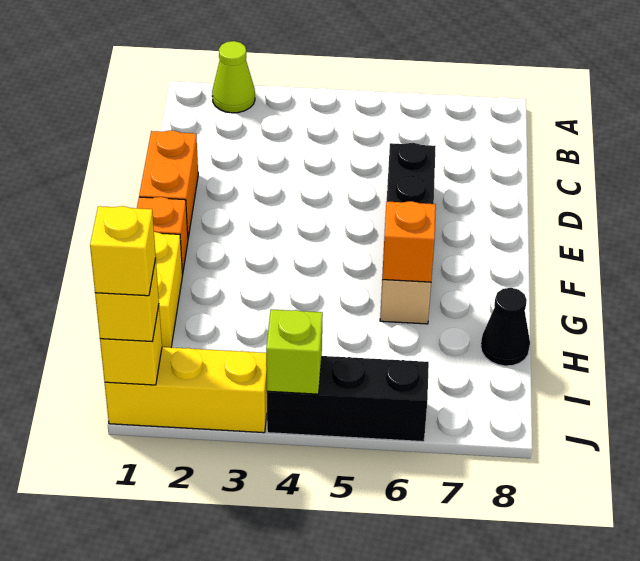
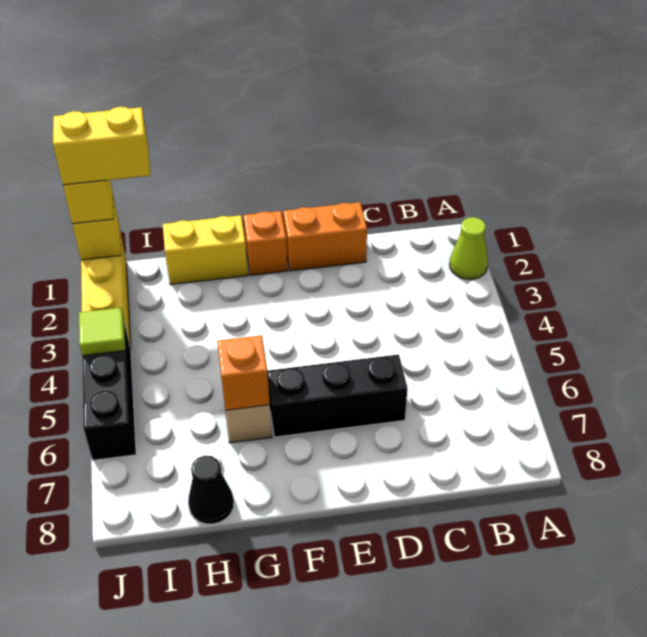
yellow brick J1 level 4 -> yellow brick I1:J1 level 4
lime brick J4 level 2 -> lime tile J4 level 2

